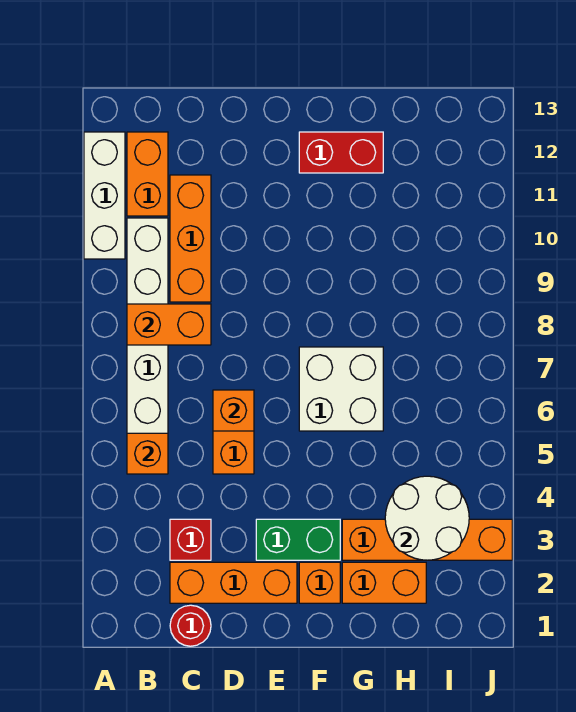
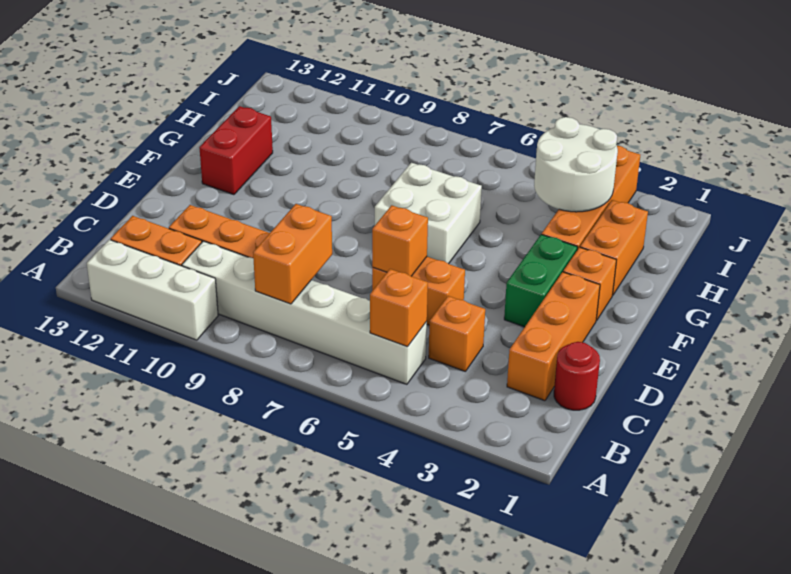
red brick C3 level 1 -> none
none -> orange brick C4 level 1

